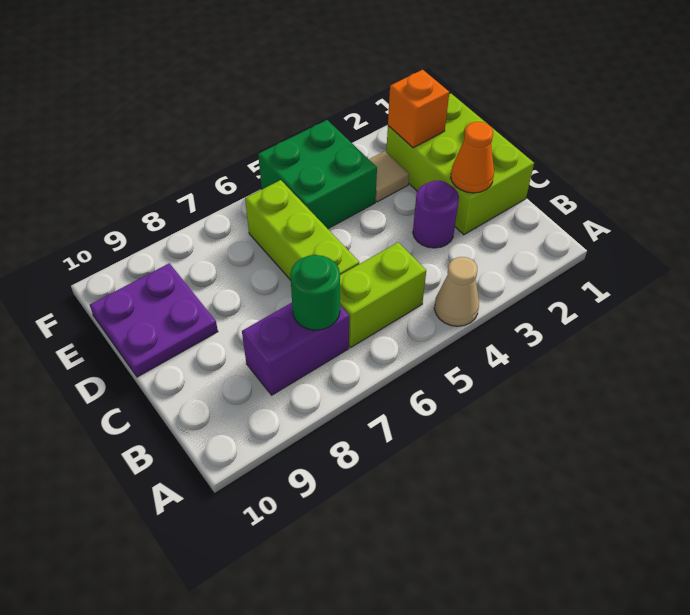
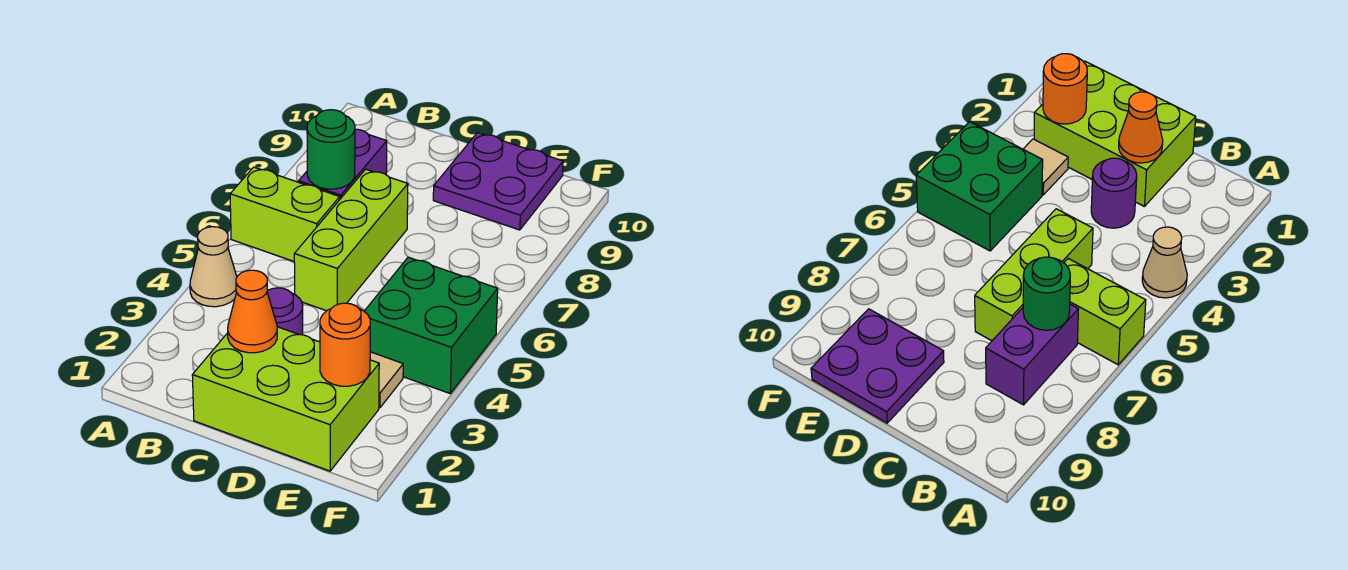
lime brick B5:B6 level 1 -> lime brick A6:B6 level 1
lime brick C6:E6 level 1 -> lime brick C5:C7 level 1
orange brick E2 level 2 -> orange round brick E2 level 2

